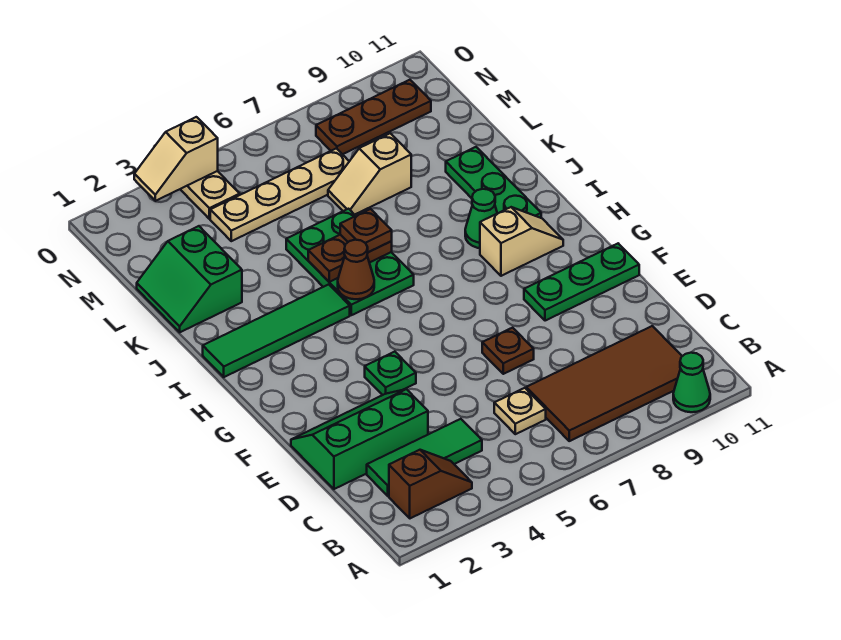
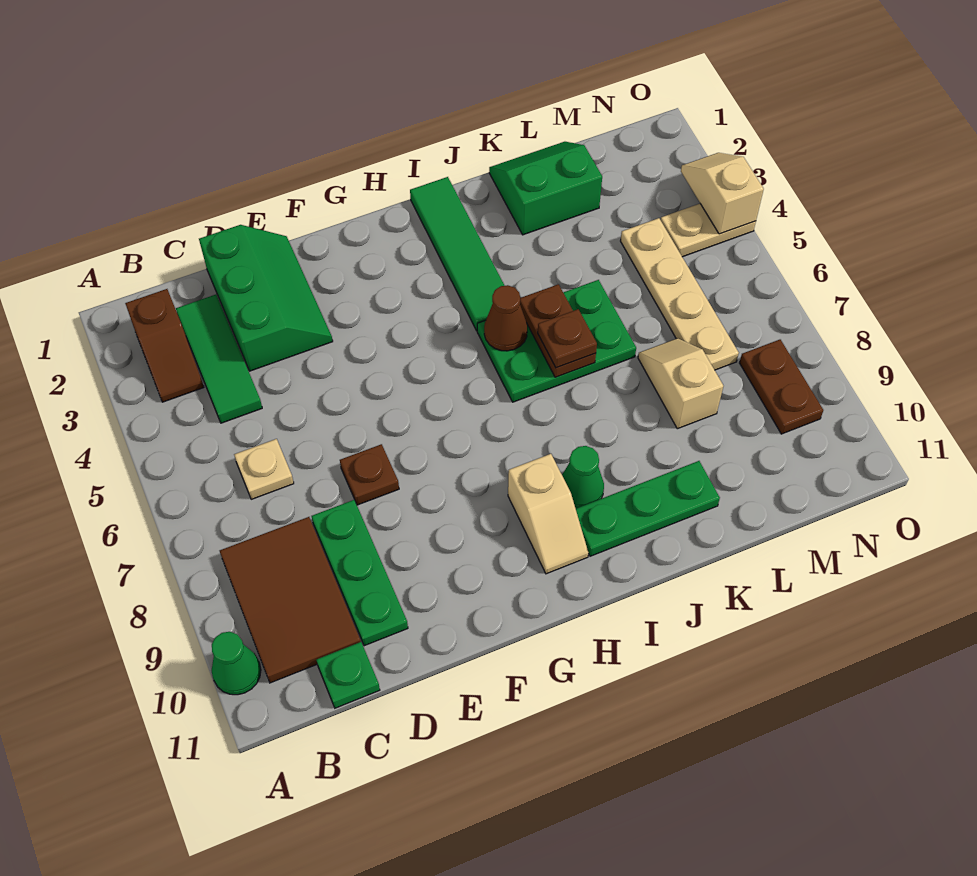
brown tile B7:C10 level 1 -> brown tile B8:C10 level 1
green plate F4 level 1 -> green plate C11 level 1
green plate F9:F11 level 1 -> green plate D8:D10 level 1
brown plate N8:N10 level 1 -> brown plate N8:N9 level 1

